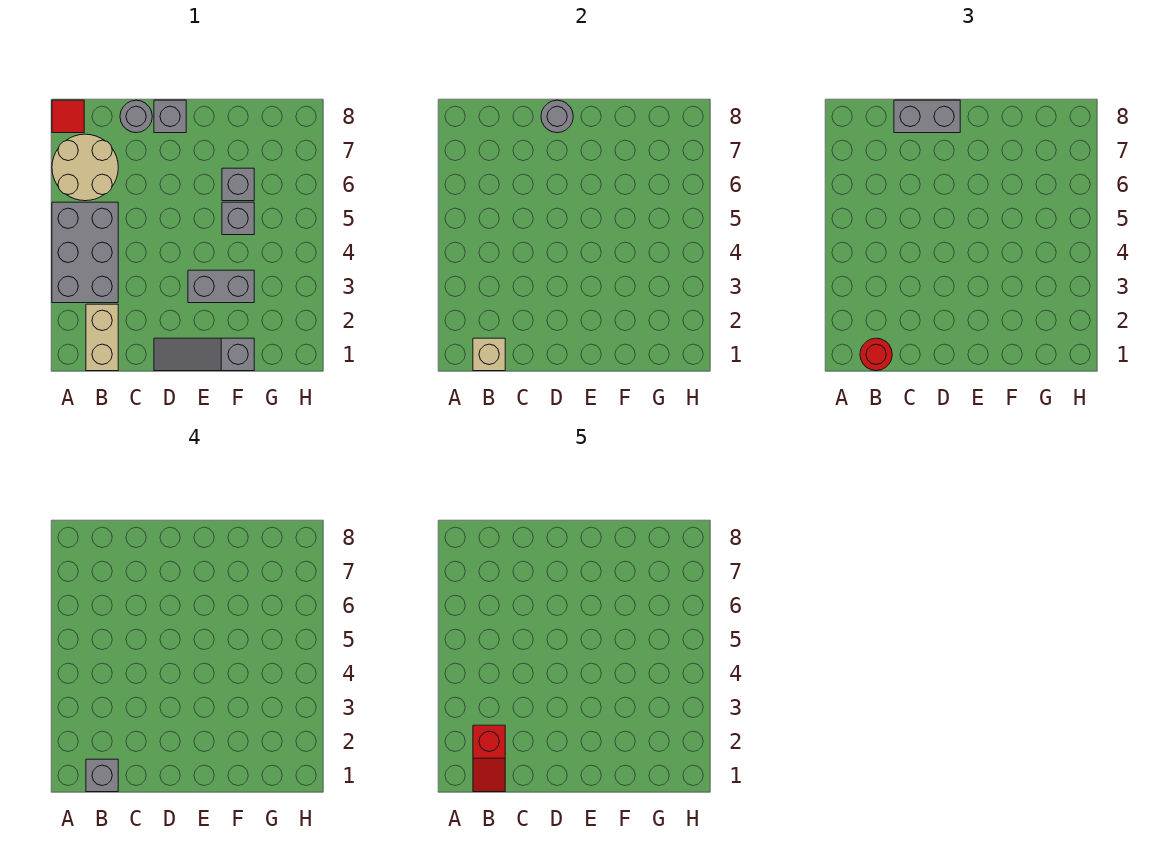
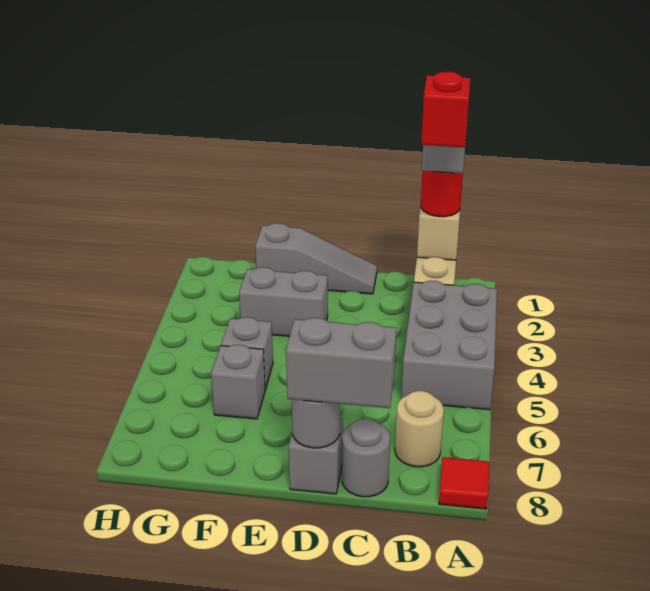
tan round brick A6:B7 level 1 -> tan round brick B7 level 1

